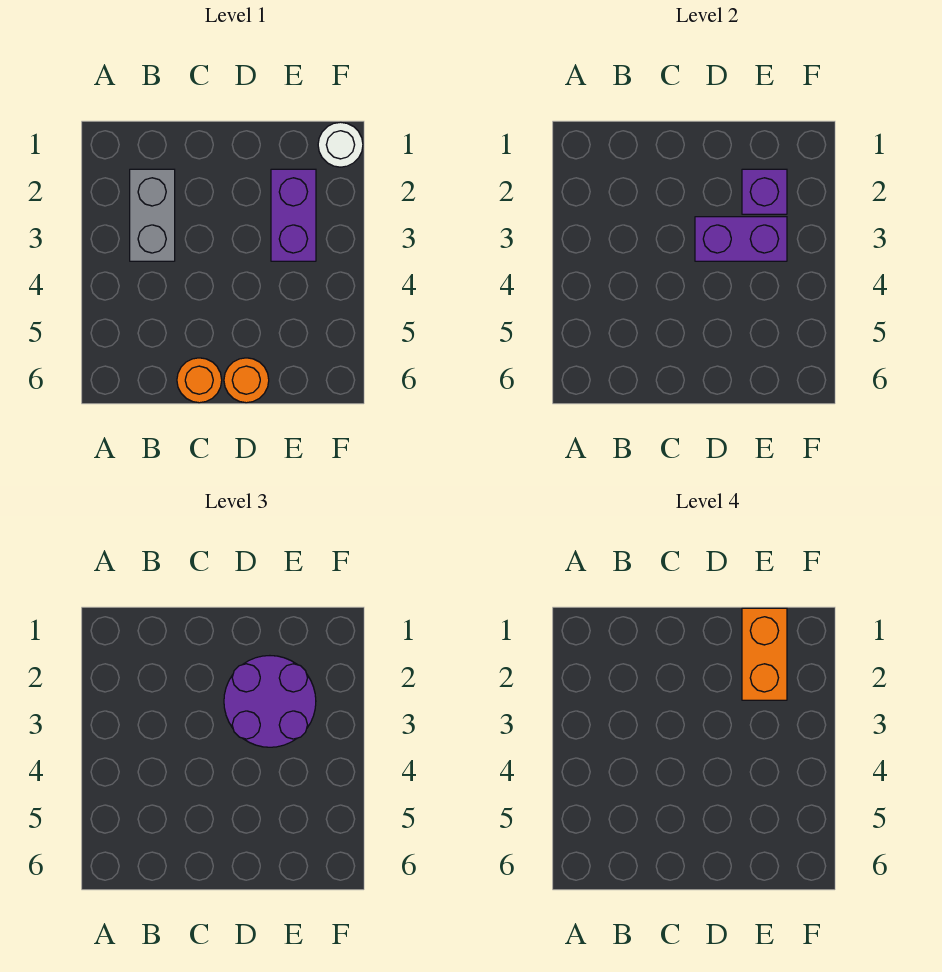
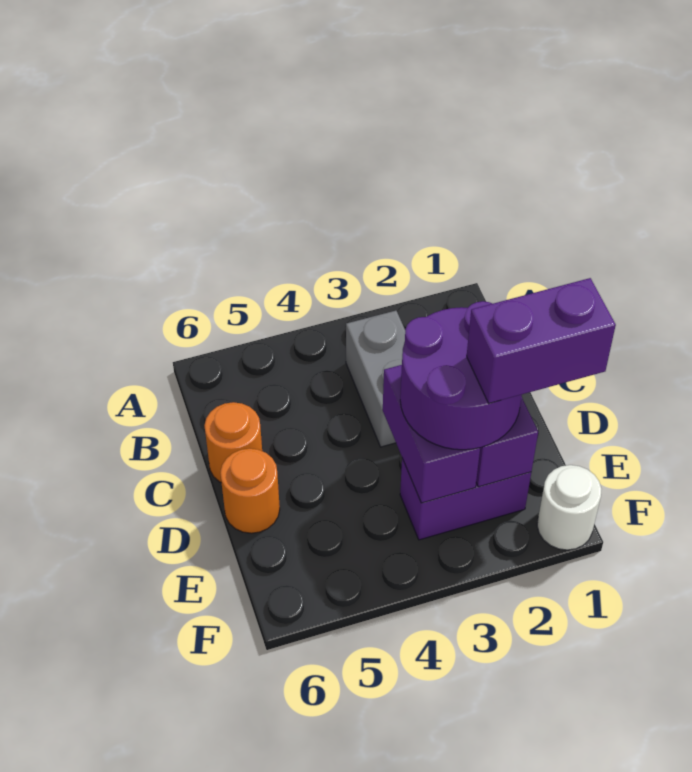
grey brick B2:B3 level 1 -> grey brick B3:C3 level 1
orange brick E1:E2 level 4 -> purple brick E1:E2 level 4

